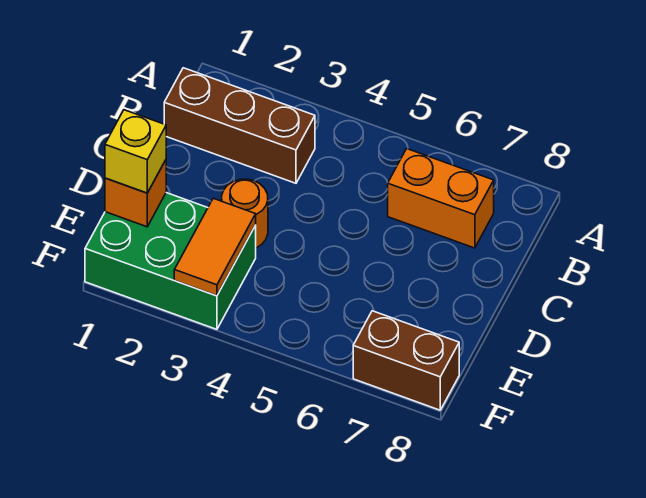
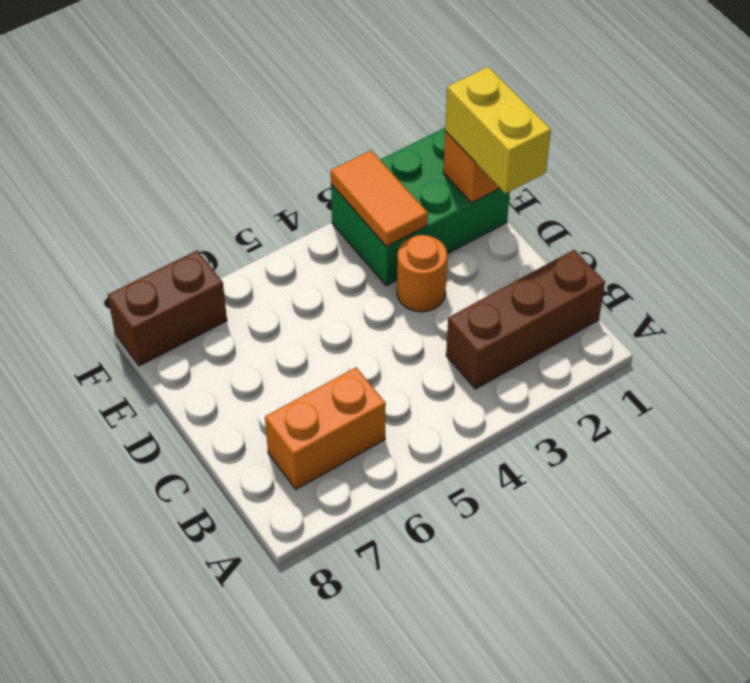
yellow brick E1 level 3 -> yellow brick D1:E1 level 3

